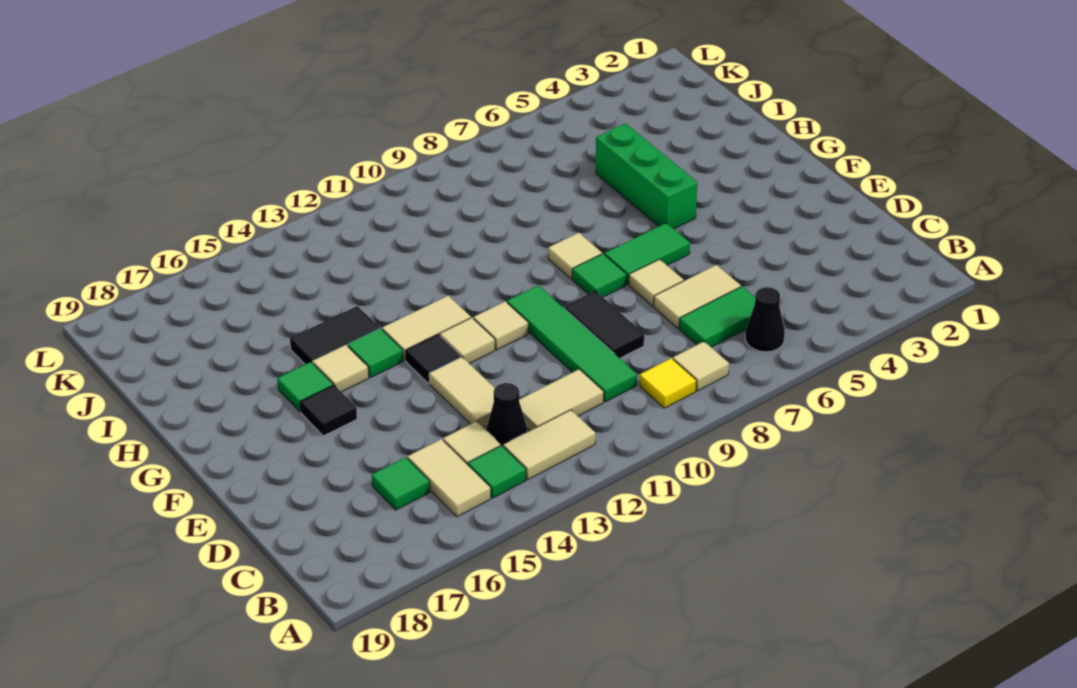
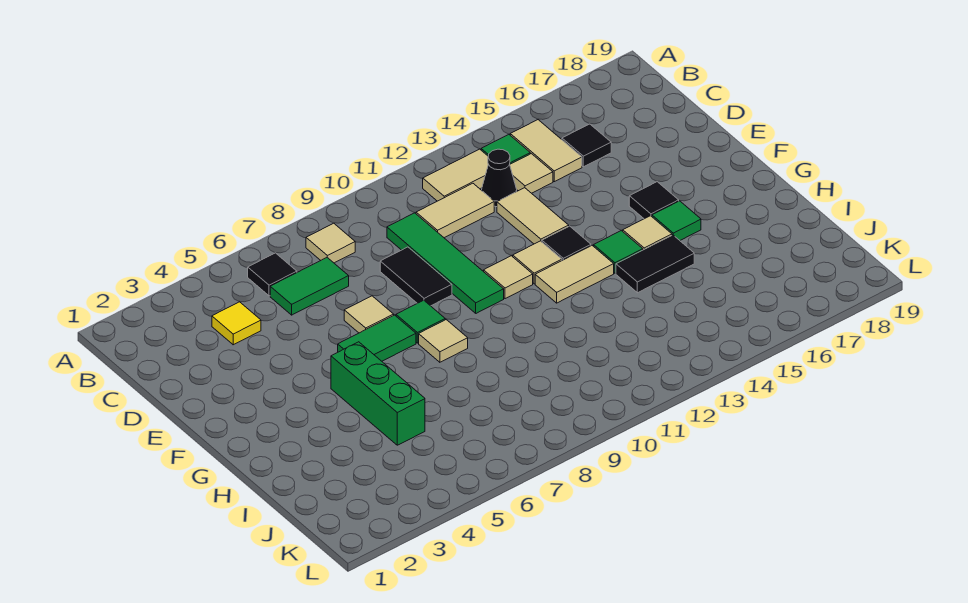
black cone B6 level 1 -> black tile B6 level 1
yellow tile B9 level 1 -> yellow tile C4 level 1
green tile C16 level 1 -> black tile C16 level 1
tan tile D6:D7 level 1 -> none

